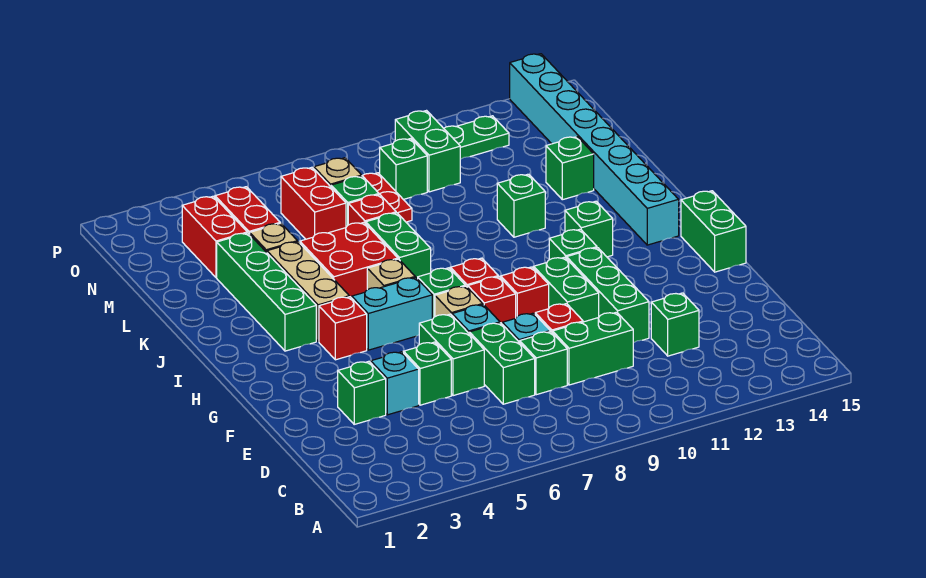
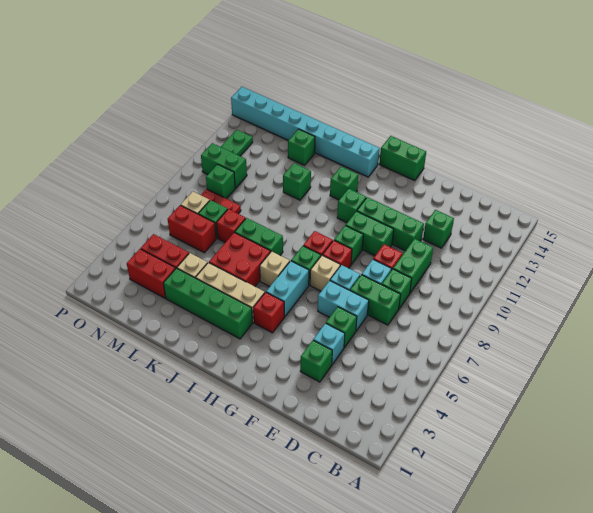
green brick E6:F6 level 1 -> cyan brick E6:F6 level 1
red brick G9 level 1 -> green brick G9 level 1

